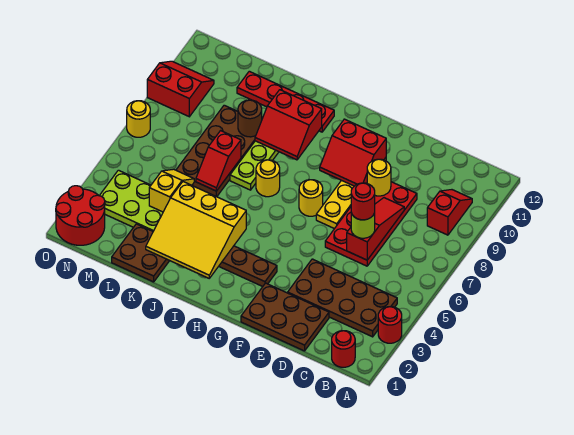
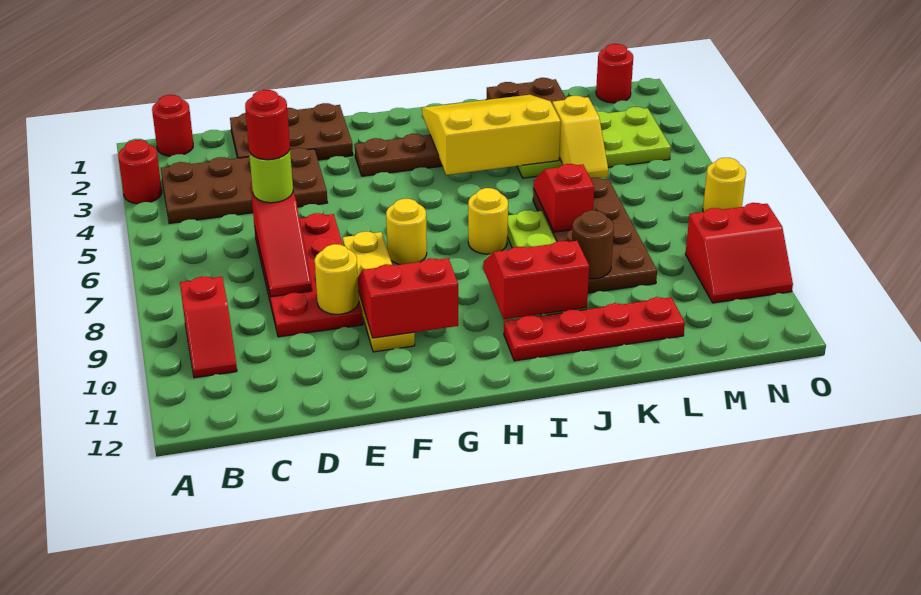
red round brick N1:O2 level 1 -> red round brick N1 level 1

